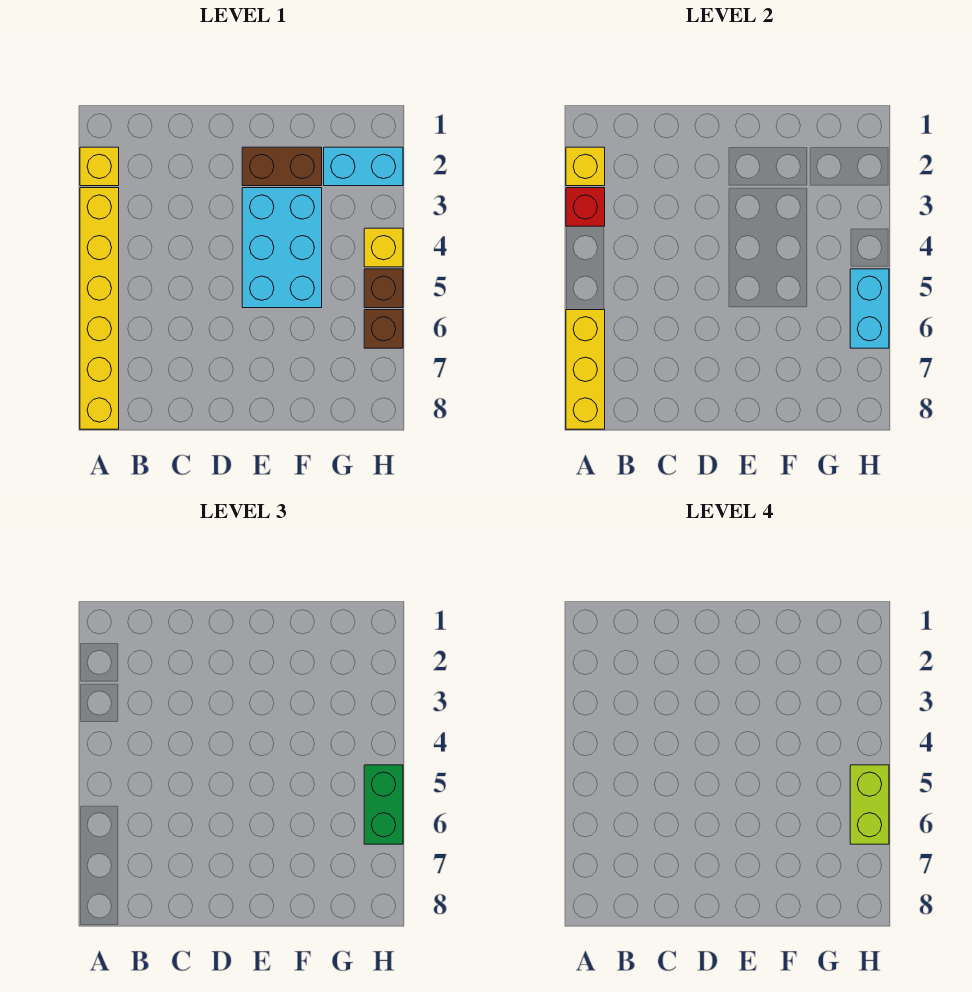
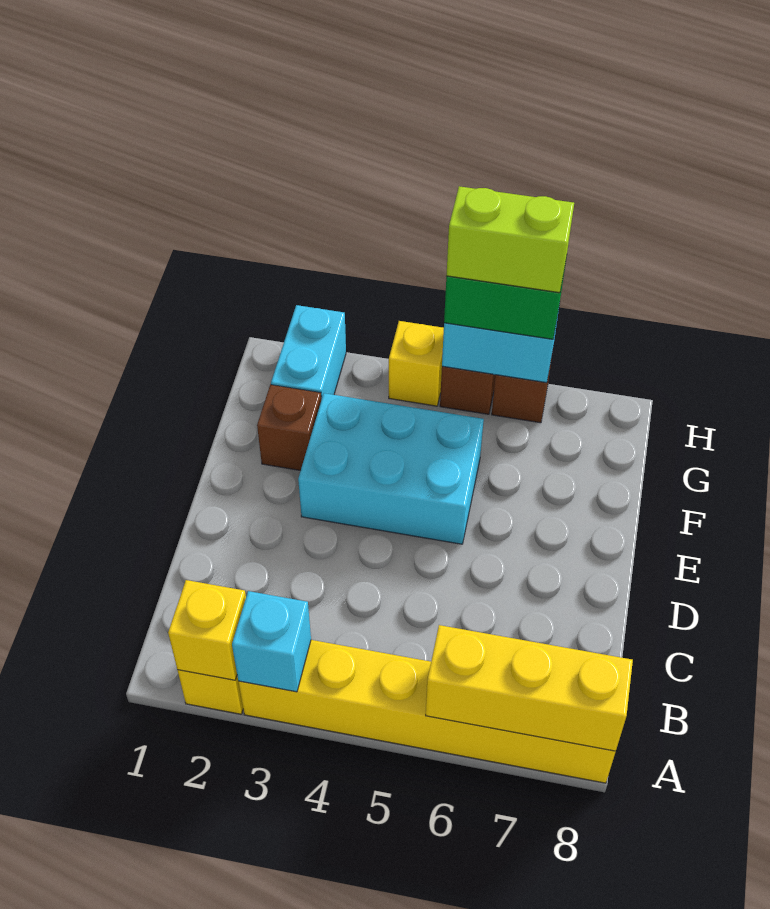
red brick A3 level 2 -> cyan brick A3 level 2
brown brick E2:F2 level 1 -> brown brick F2 level 1

